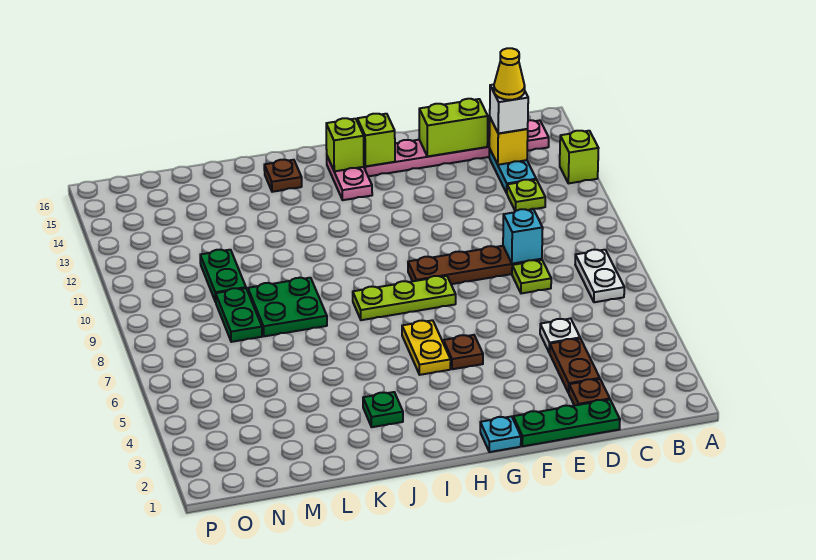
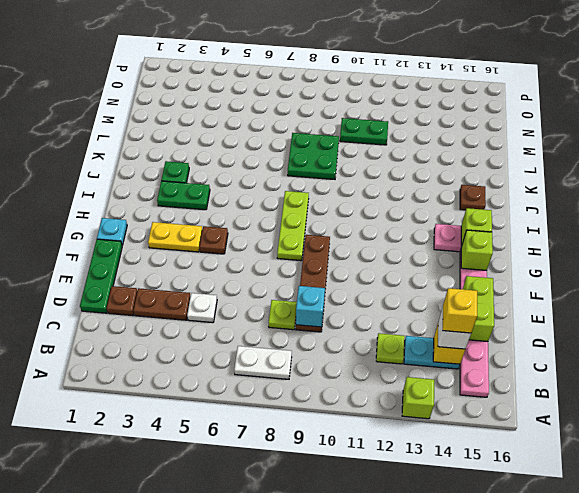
yellow cone C14 level 4 -> yellow brick C14 level 4
yellow plate H5:H6 level 1 -> yellow plate G3:G4 level 1
green plate M8:M9 level 1 -> green plate I3:I4 level 1

